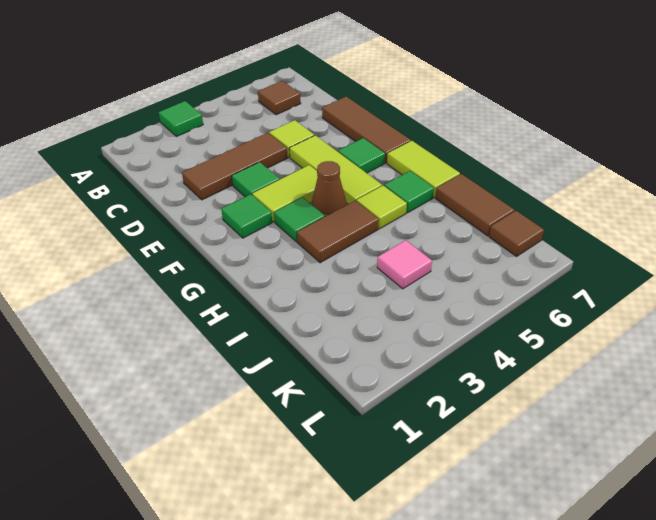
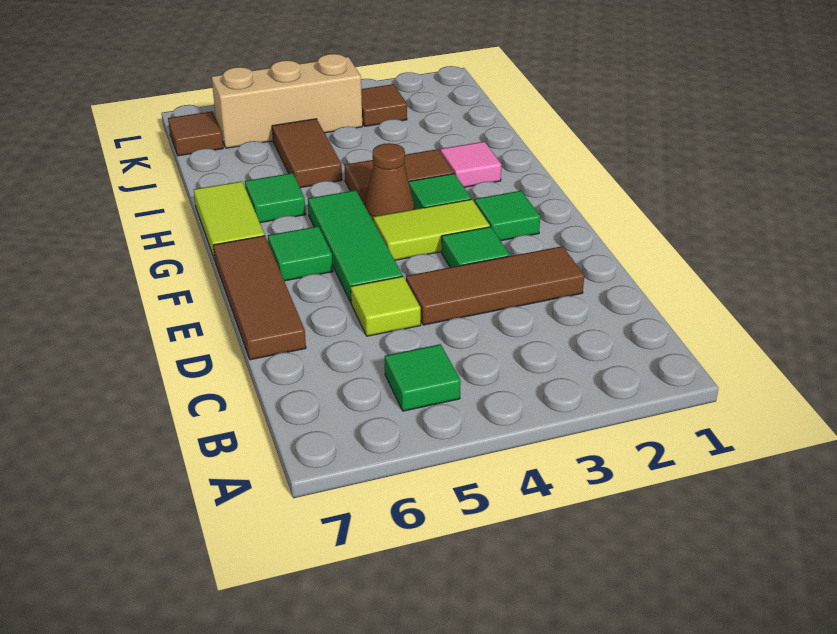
green tile A3 level 1 -> green tile B5 level 1
brown tile B6 level 1 -> brown tile K3 level 1
lime tile E5:G5 level 1 -> green tile E5:G5 level 1
lime tile H5 level 1 -> none
brown tile I7:J7 level 1 -> brown tile I5:J5 level 1
pink tile J4 level 1 -> pink tile H2 level 1
none -> tan brick K4:K6 level 1

